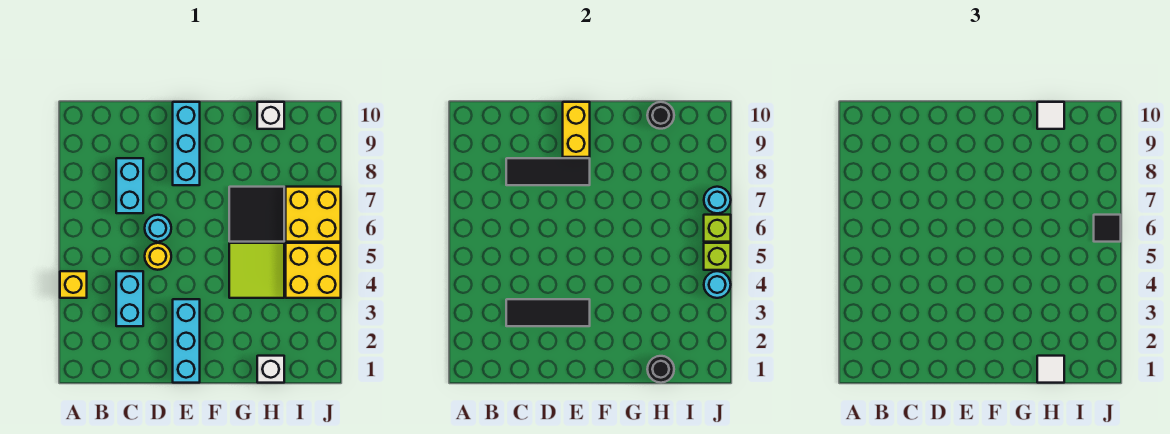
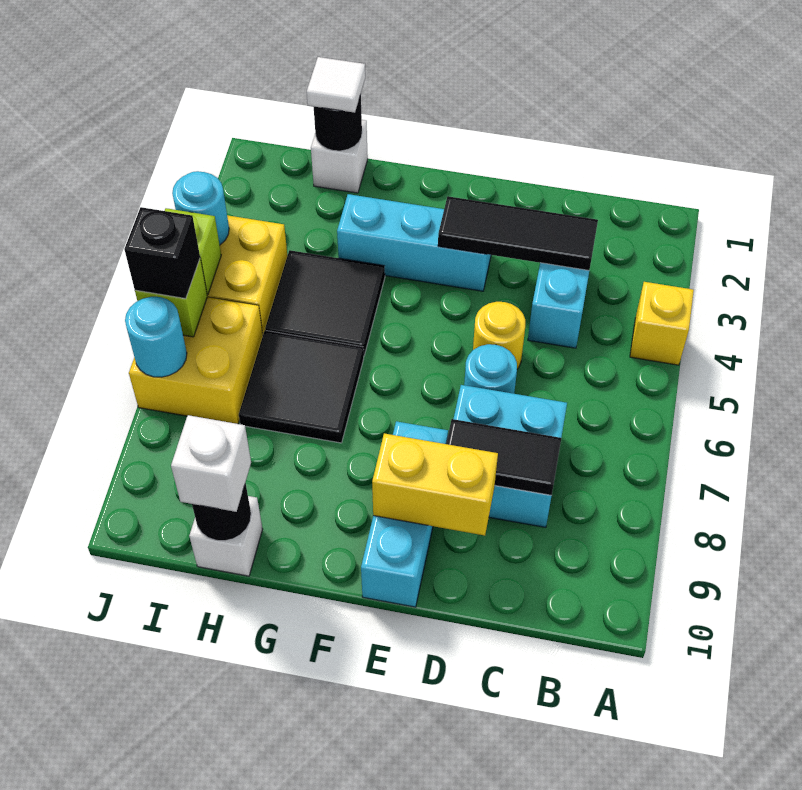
cyan brick C7:C8 level 1 -> cyan brick C7:D8 level 1
black tile C8:E8 level 2 -> black tile C8:D8 level 2
cyan brick E1:E3 level 1 -> cyan brick E3:G3 level 1
yellow brick E9:E10 level 2 -> yellow brick D9:E9 level 2
lime tile G4:H5 level 1 -> black tile G4:H5 level 1
white tile H10 level 3 -> white brick H10 level 3
black tile J6 level 3 -> black brick J6 level 3

